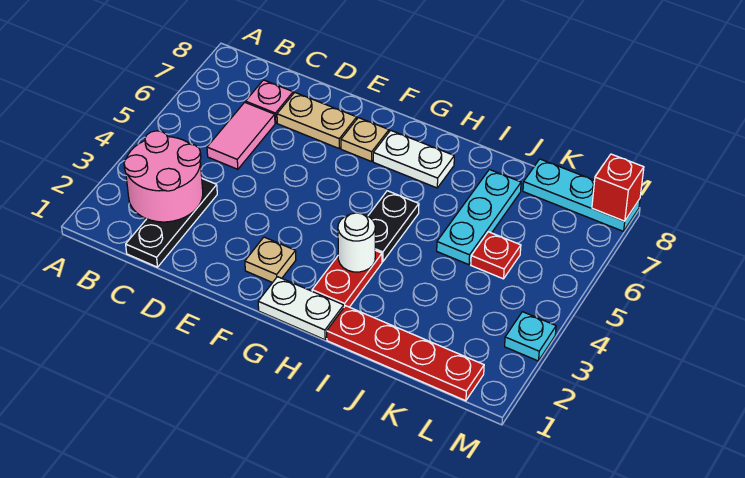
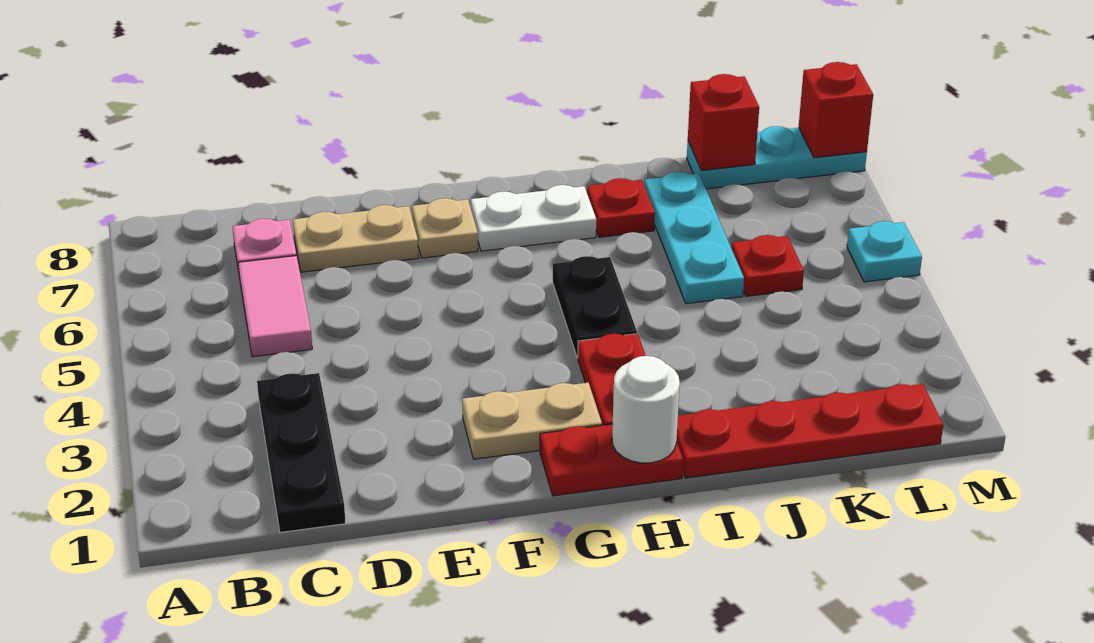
pink round brick B2:C3 level 2 -> none
tan plate F2 level 1 -> tan plate F2:G2 level 1
white plate G1:H1 level 1 -> red plate G1:H1 level 1
white round brick H3 level 2 -> white round brick H1 level 2
none -> red plate I7 level 1
none -> red brick K8 level 2
cyan plate M3 level 1 -> cyan plate M5 level 1

